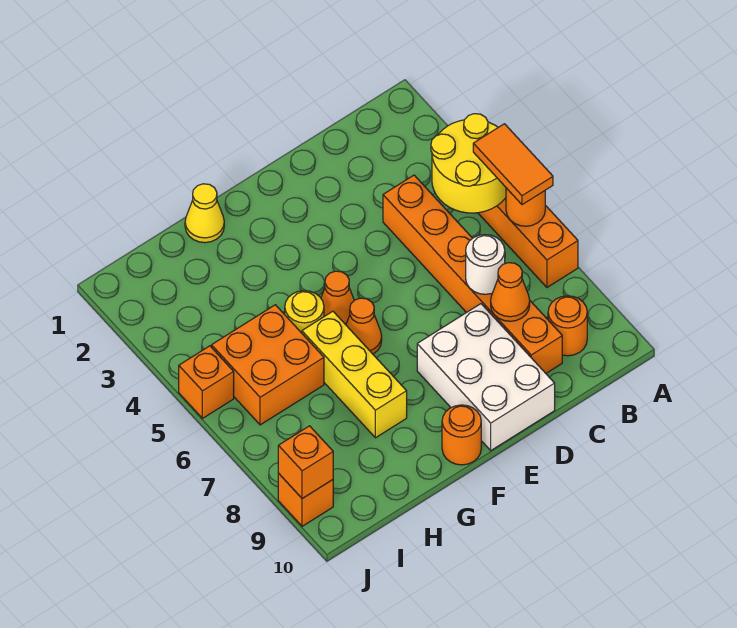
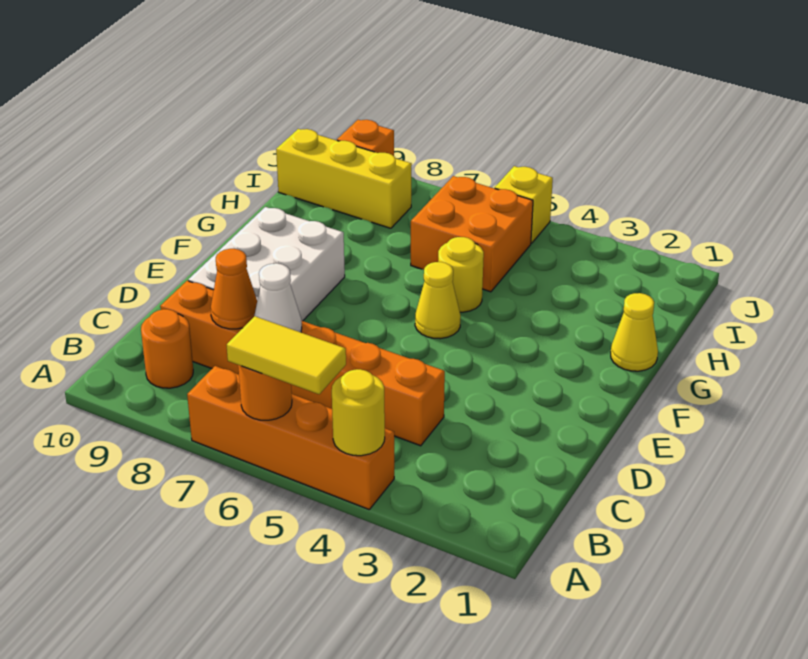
yellow round brick A4:B5 level 2 -> yellow round brick A4 level 2
orange tile A5:A6 level 3 -> yellow tile A5:A6 level 3
white round brick C7 level 2 -> white cone C7 level 2
white brick D8:E10 level 1 -> white brick D8:F9 level 1
orange cone F5 level 1 -> yellow cone F5 level 1
orange cone F6 level 1 -> none
orange round brick F10 level 1 -> none
yellow brick G6:G8 level 1 -> yellow brick I8:I10 level 1
orange brick J5 level 1 -> yellow brick J5 level 1
orange brick J9 level 2 -> none

